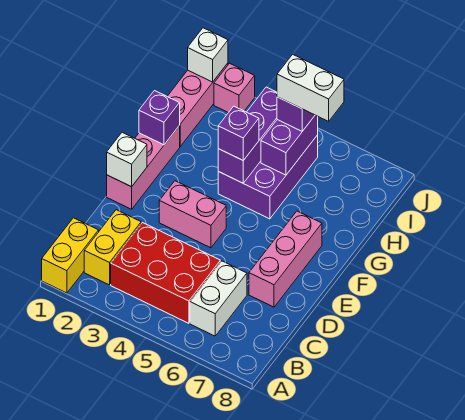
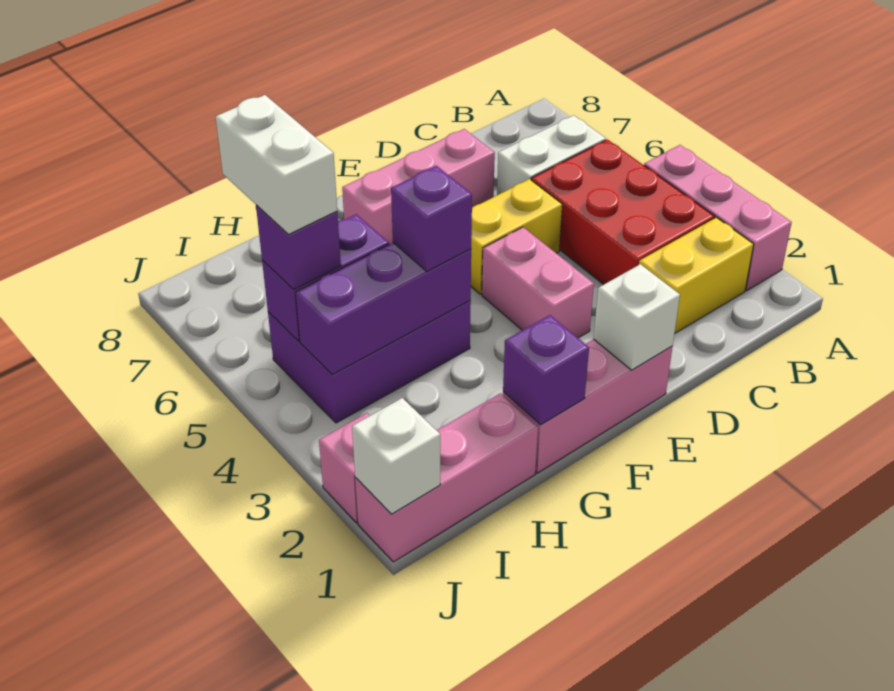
yellow brick A1:B1 level 1 -> yellow brick D5:E5 level 1
none -> pink brick A2:A4 level 1

